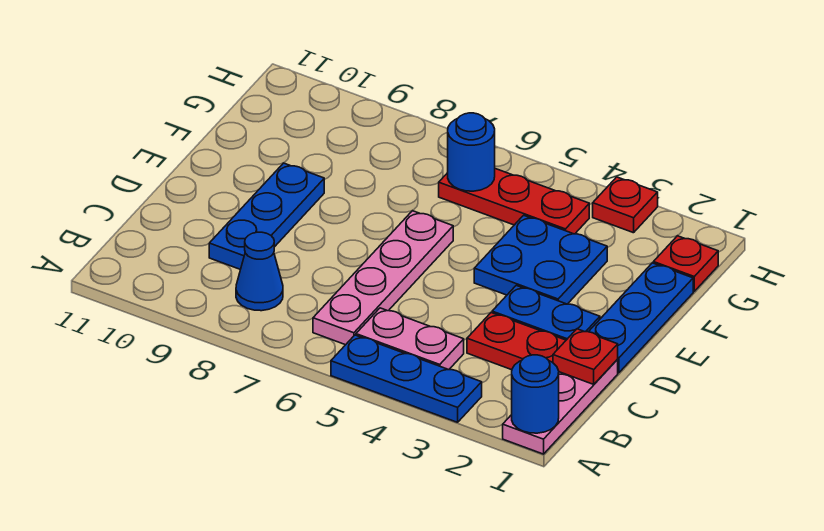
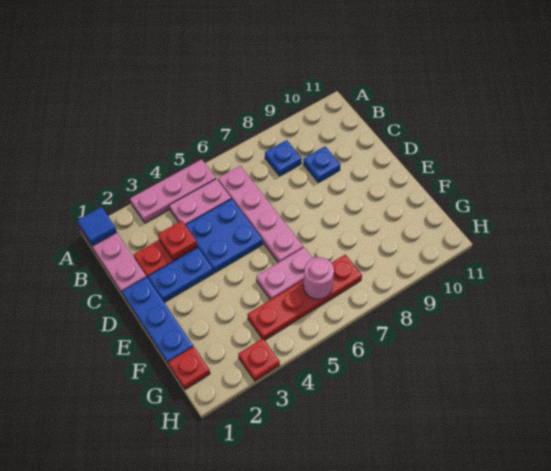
blue round brick A1 level 2 -> blue tile A1 level 2
blue plate A3:A5 level 1 -> pink plate A3:A5 level 1
blue cone B8 level 1 -> blue plate B8 level 1
red plate C1 level 2 -> red plate C3 level 2
blue plate C9:E9 level 1 -> blue plate C9 level 1
blue plate E3:F4 level 1 -> blue plate C4:D5 level 1
none -> pink plate F5:F6 level 1
red plate G4:G6 level 1 -> red plate G4:G7 level 1
blue round brick G6 level 2 -> pink round brick G6 level 2

